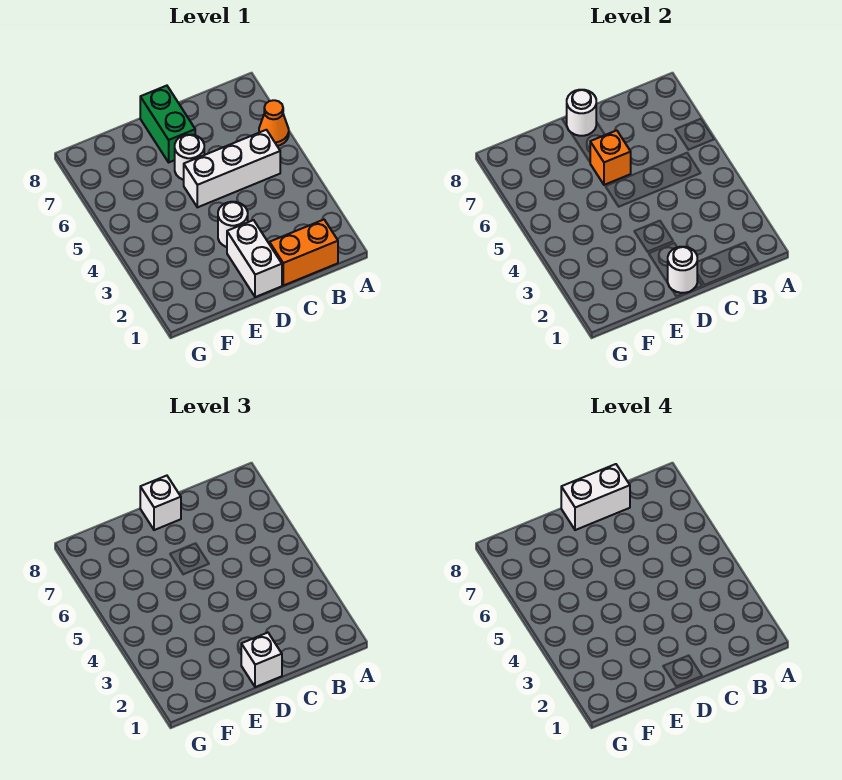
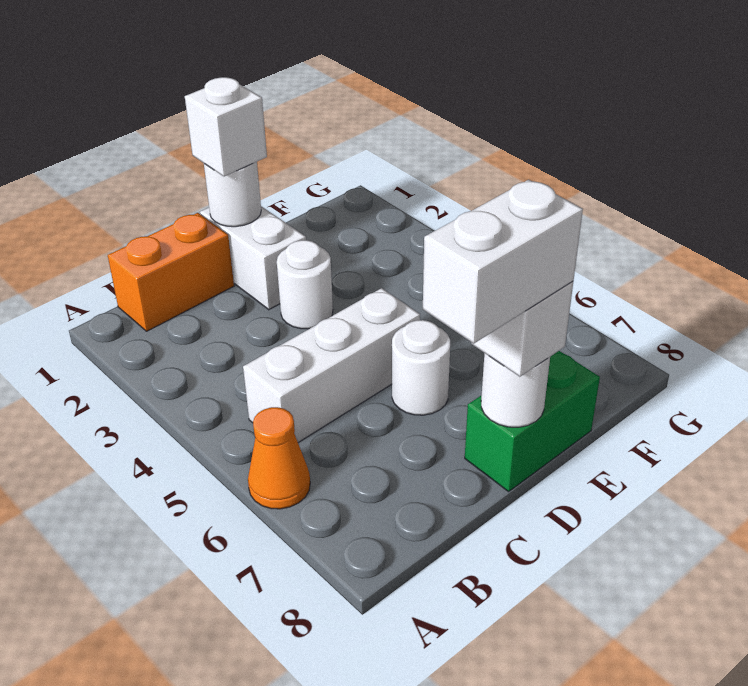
orange brick D6 level 2 -> none
green brick D7:D8 level 1 -> green brick D8:E8 level 1

